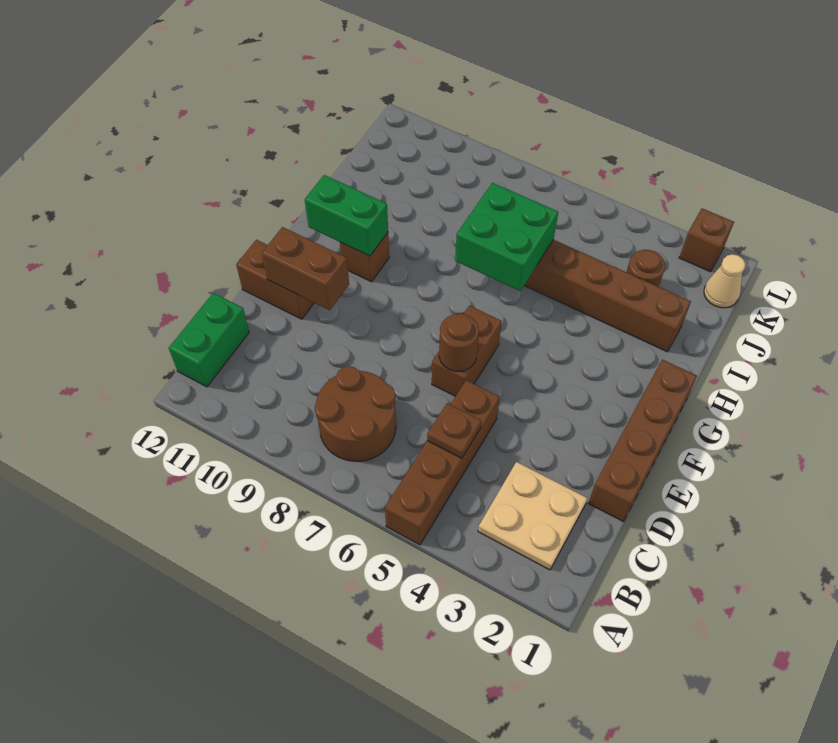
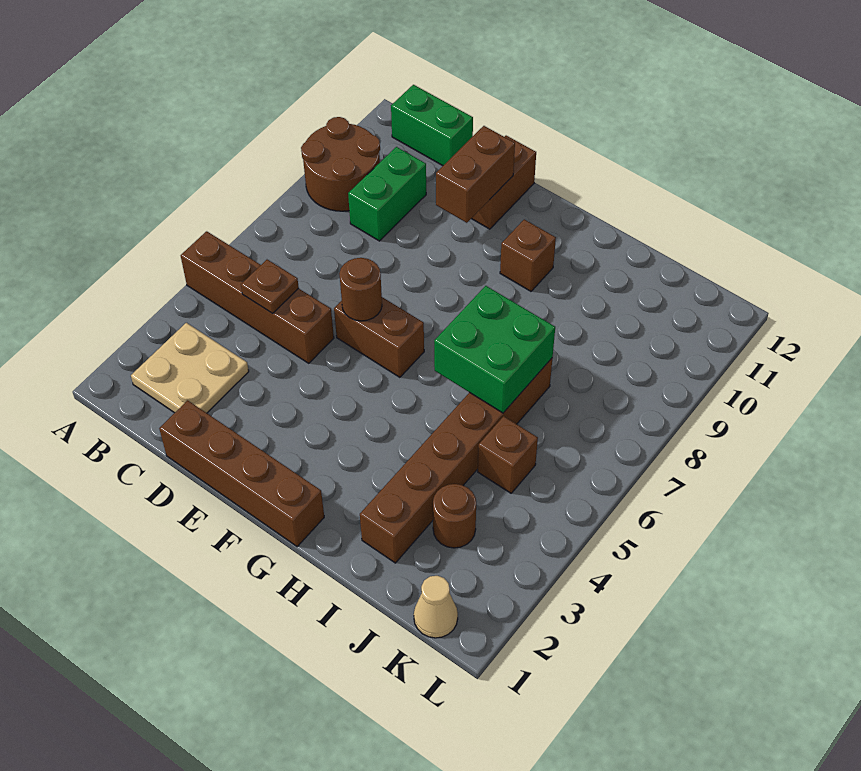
brown round brick B7:C8 level 1 -> brown round brick A9:B10 level 1
green brick G10:G11 level 2 -> green brick C9:C10 level 1
brown brick L2 level 1 -> brown brick J5 level 1

